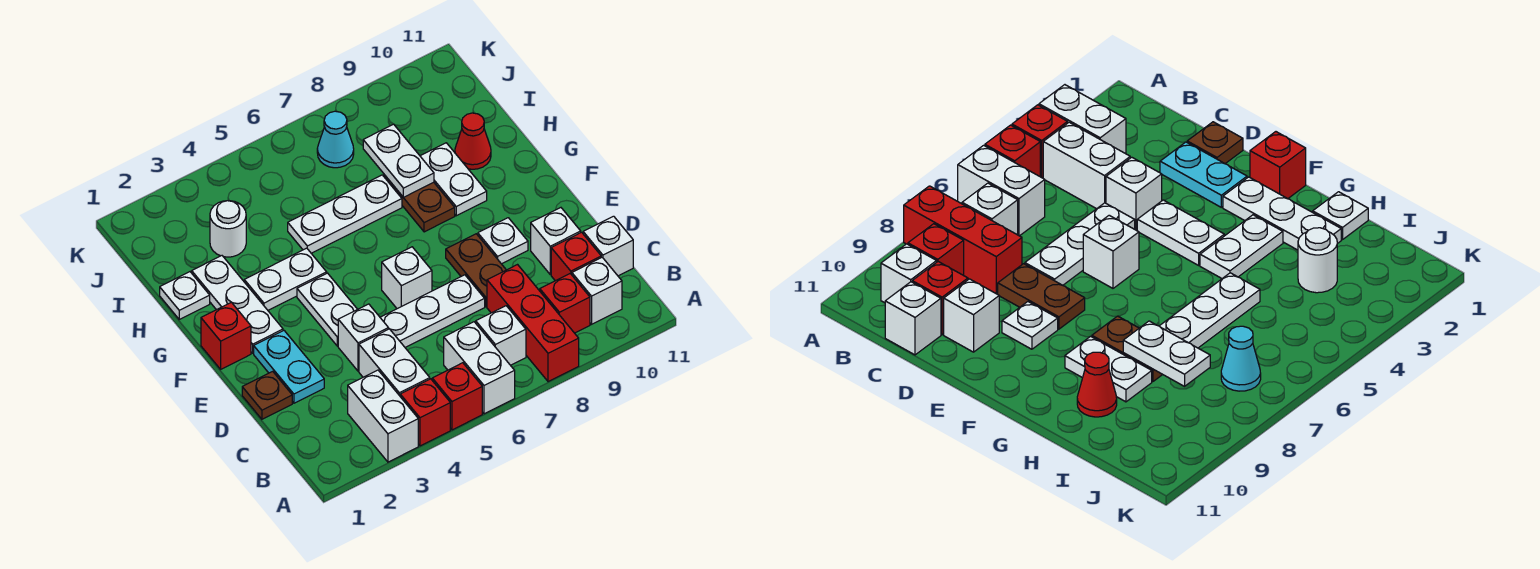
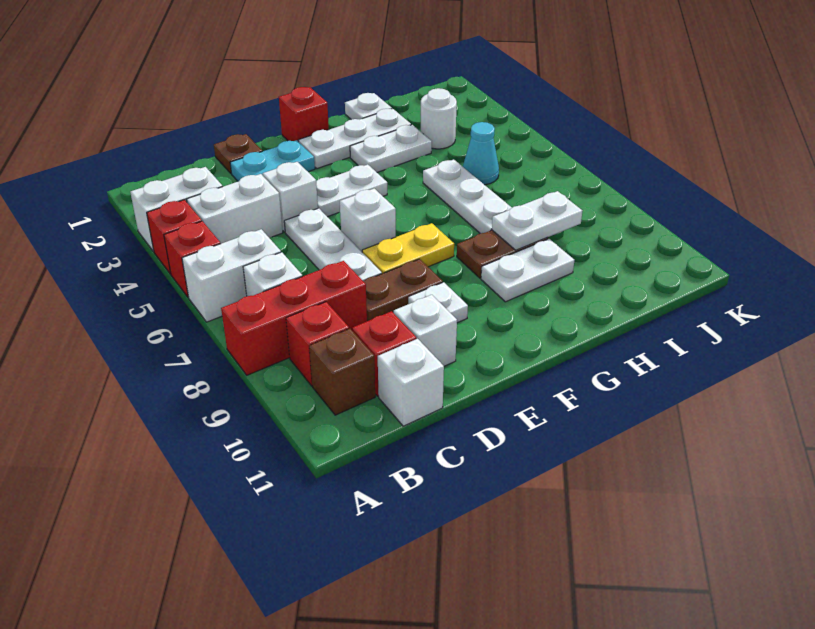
white brick B10 level 1 -> brown brick B10 level 1
none -> yellow plate E7:F7 level 1
white plate G3:G4 level 1 -> white plate G3:H3 level 1
red cone H10 level 1 -> none
cyan cone J7 level 1 -> cyan cone I5 level 1

